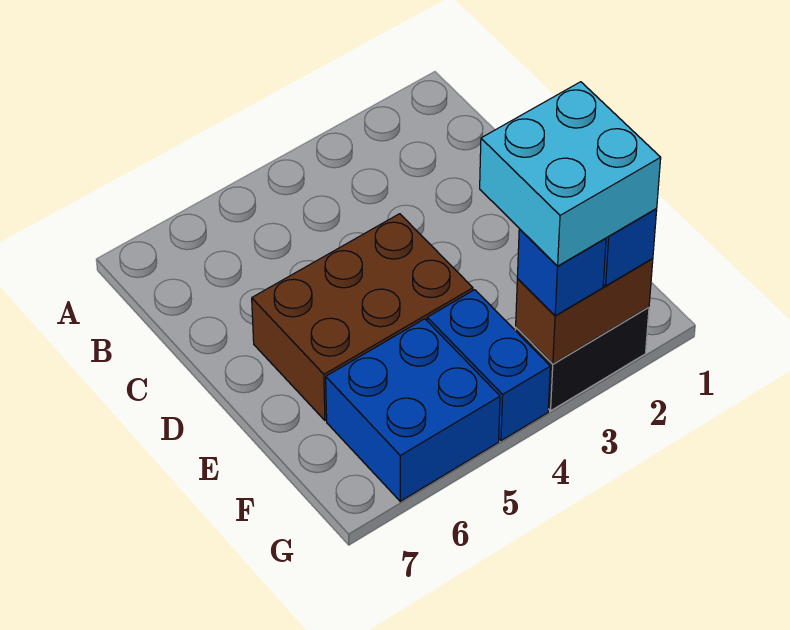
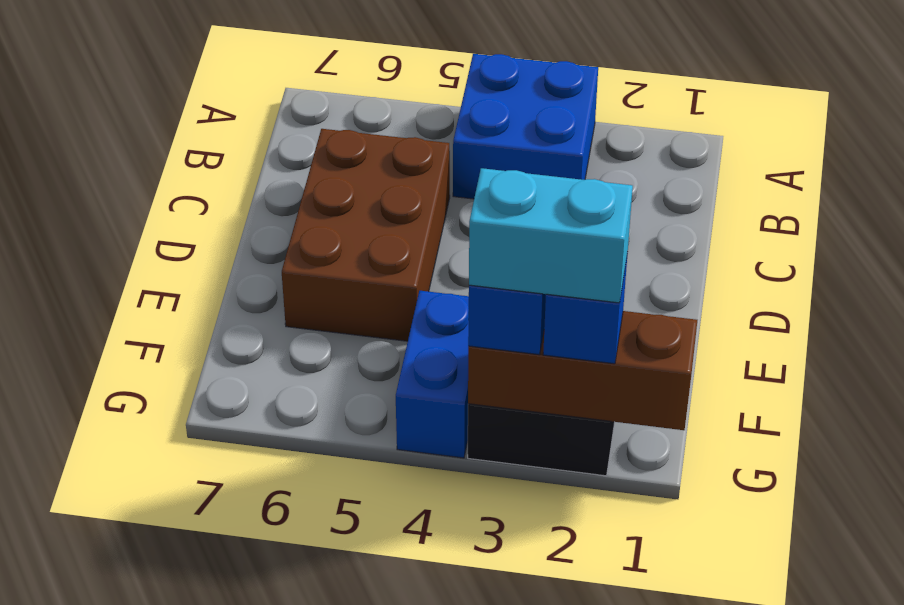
brown brick D4:E6 level 1 -> brown brick C5:E6 level 1
cyan brick F2:G3 level 4 -> cyan brick G2:G3 level 4
blue brick F5:G6 level 1 -> blue brick A3:B4 level 1
brown brick G2:G3 level 2 -> brown brick G1:G3 level 2

